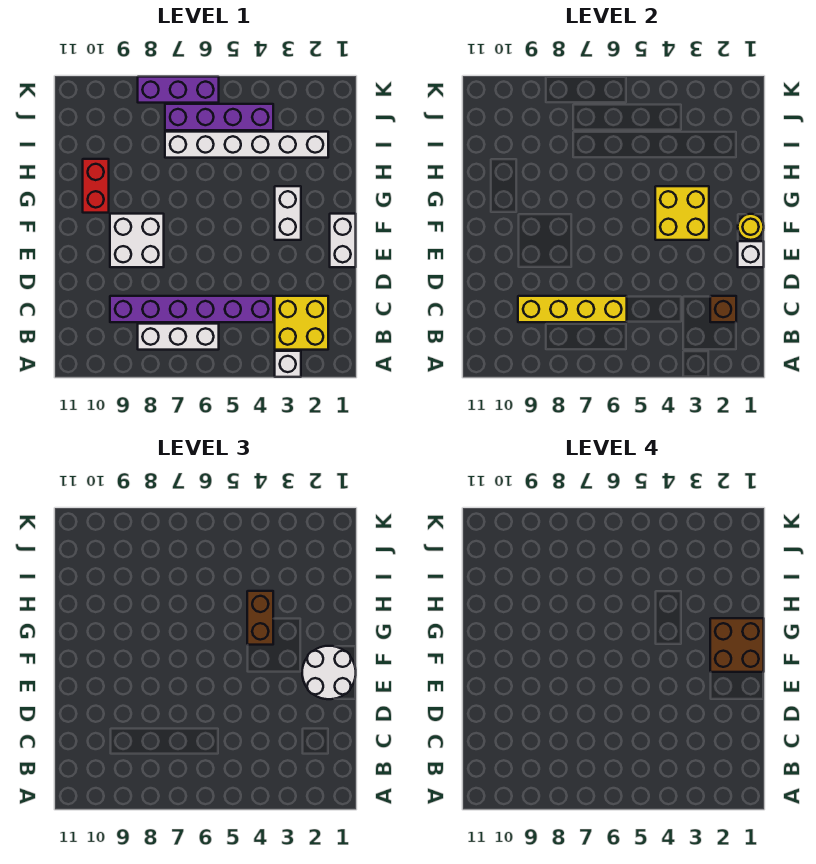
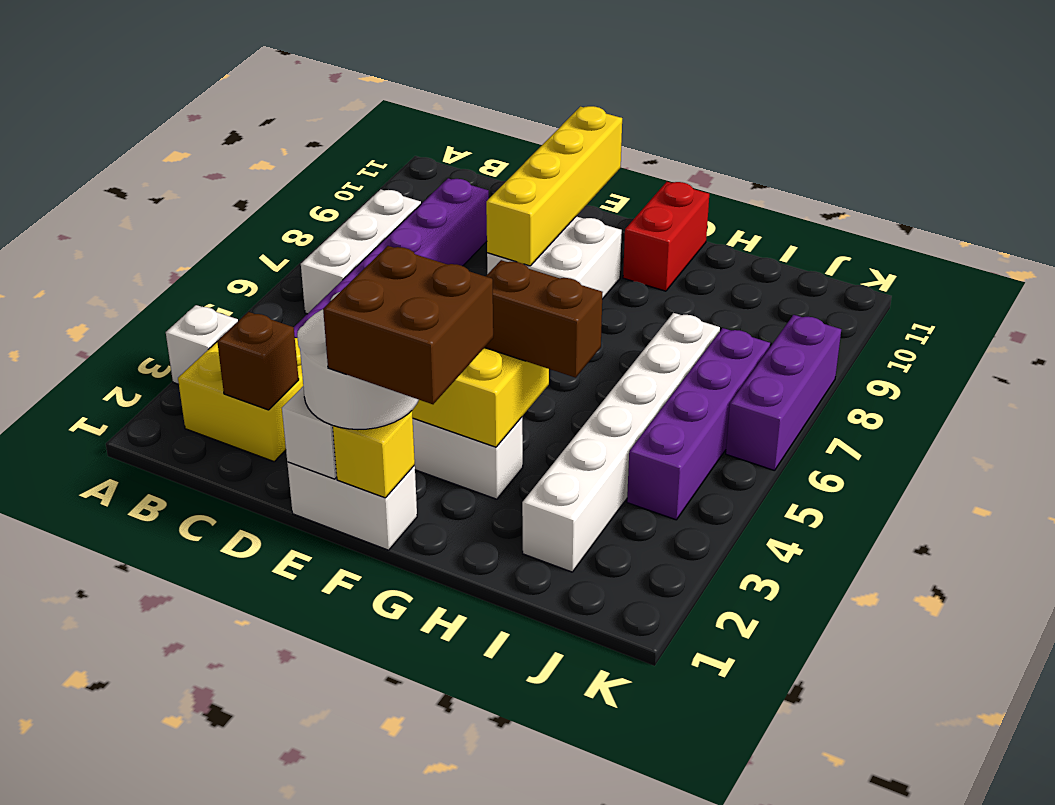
yellow brick C6:C9 level 2 -> yellow brick E8:E11 level 2
yellow round brick F1 level 2 -> yellow brick F1 level 2
red brick G10:H10 level 1 -> red brick G10:G11 level 1

